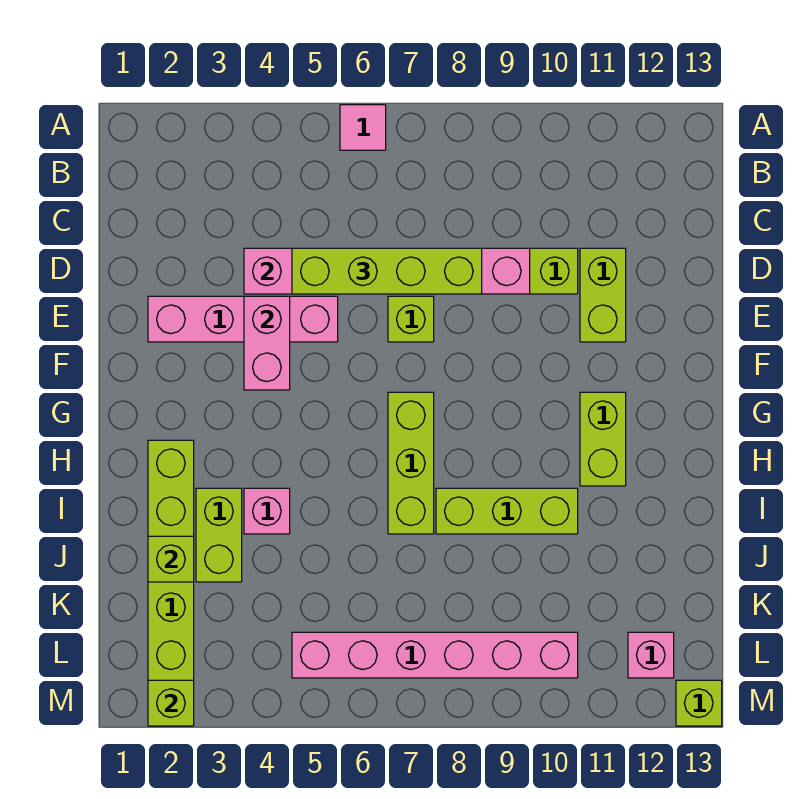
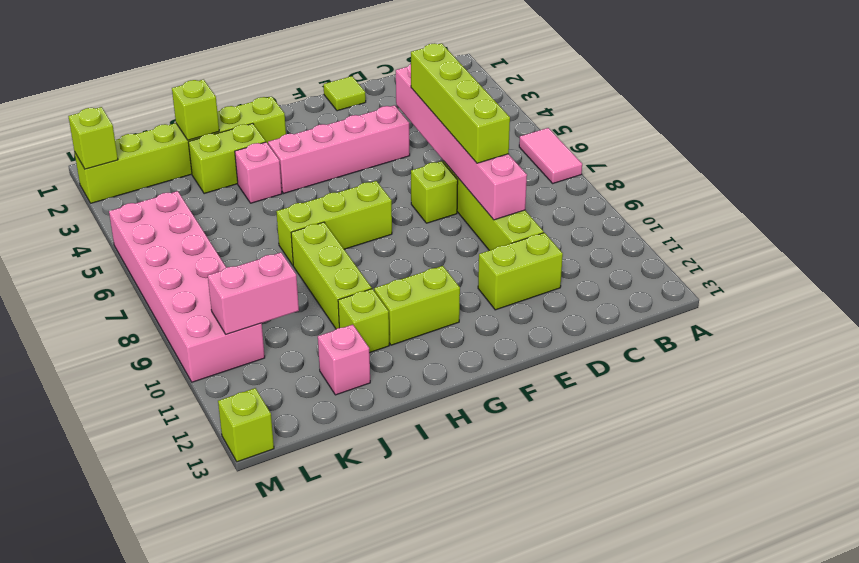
pink tile A6 level 1 -> pink tile A6:A7 level 1
none -> lime tile E1 level 1
pink brick E2:E5 level 1 -> pink brick E4:H4 level 1
pink brick E4:F4 level 2 -> pink brick K10:L10 level 2
none -> lime brick I11 level 1
pink brick L5:L10 level 1 -> pink brick L5:M10 level 1
pink brick L12 level 1 -> pink brick J12 level 1

